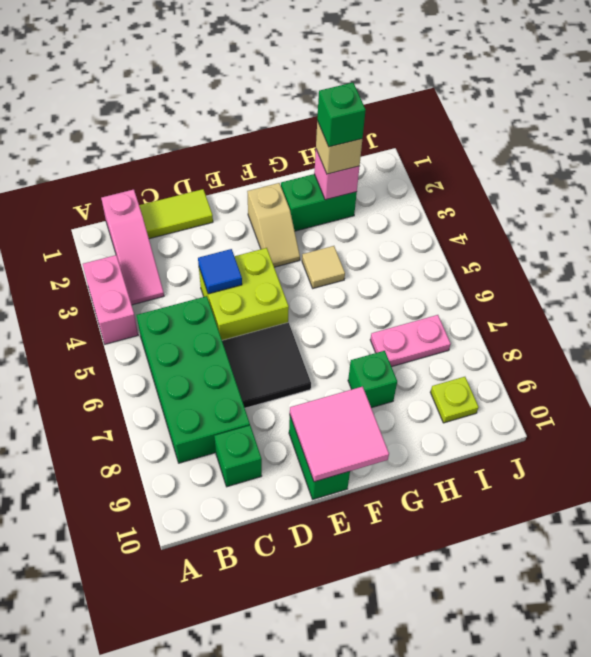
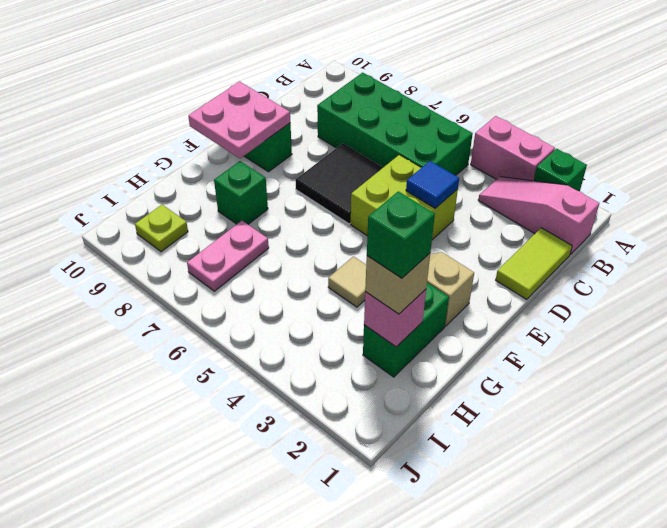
green brick C9 level 1 -> green brick A2 level 1
pink tile E9:F10 level 2 -> pink plate E9:F10 level 2

